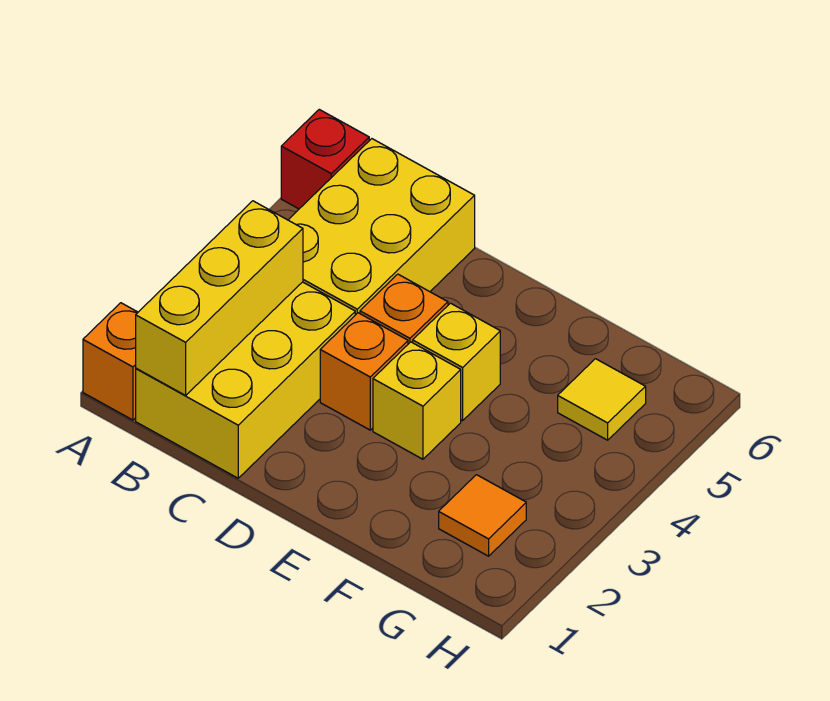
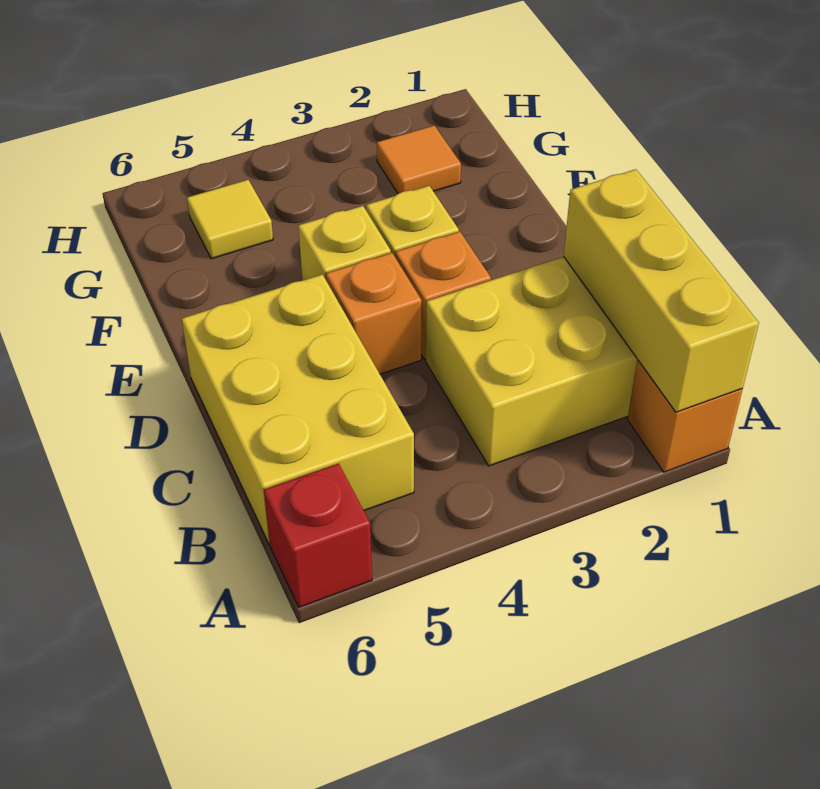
yellow brick B1:B3 level 2 -> yellow brick A1:C1 level 2
yellow brick B4:C6 level 1 -> yellow brick B5:D6 level 1

